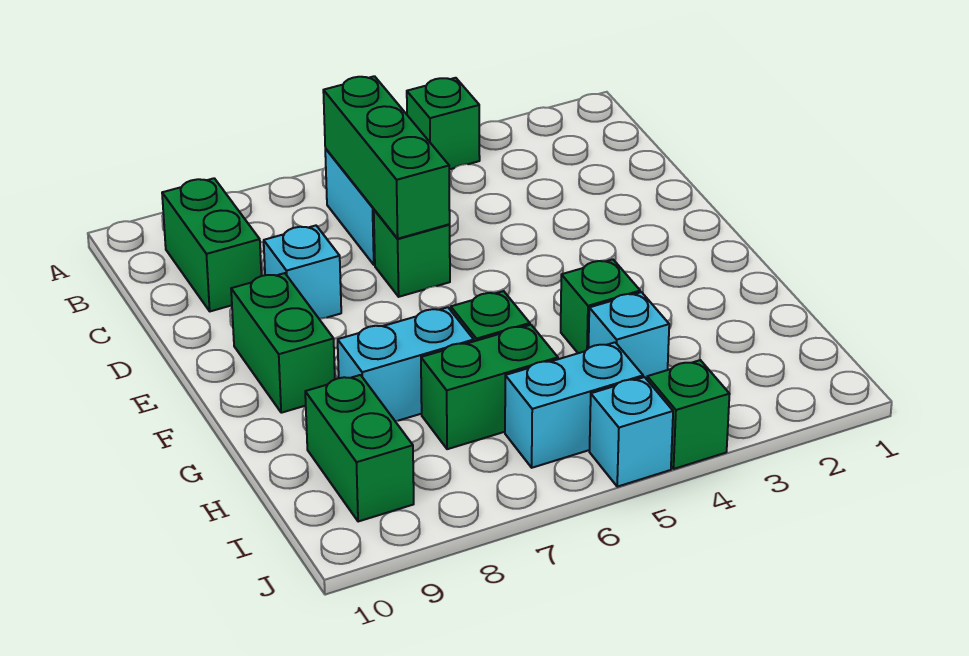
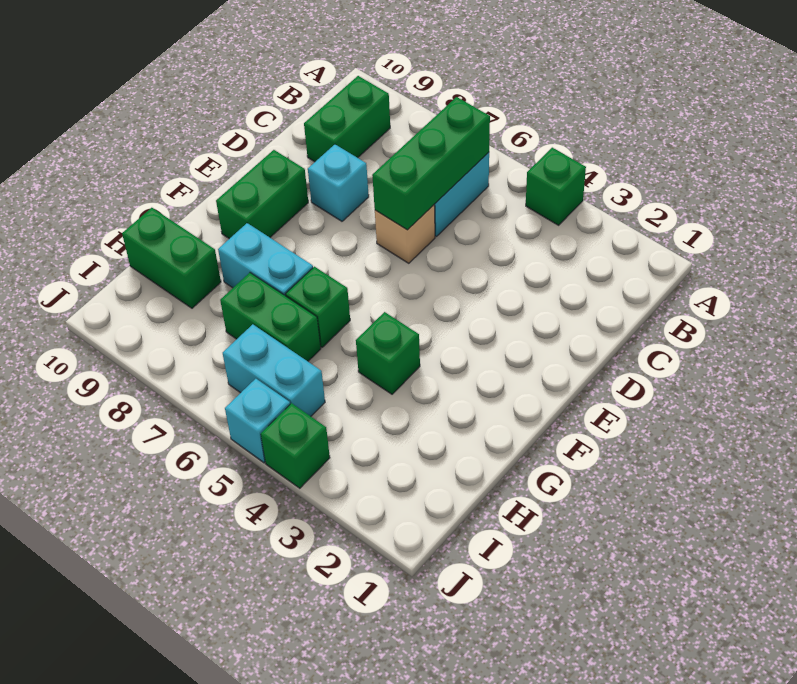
green brick D6 level 1 -> tan brick D6 level 1
cyan brick H4 level 1 -> none
green brick H9:I9 level 1 -> green brick H9:H10 level 1

